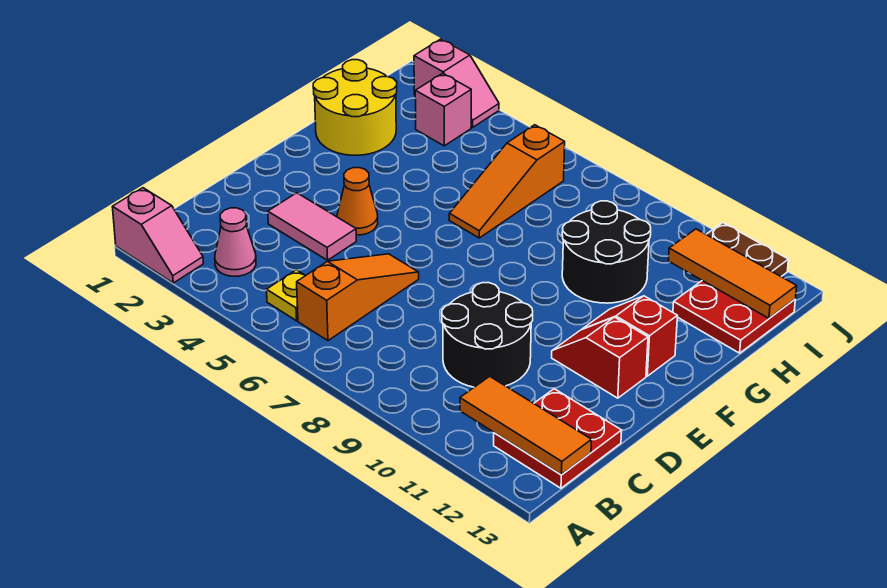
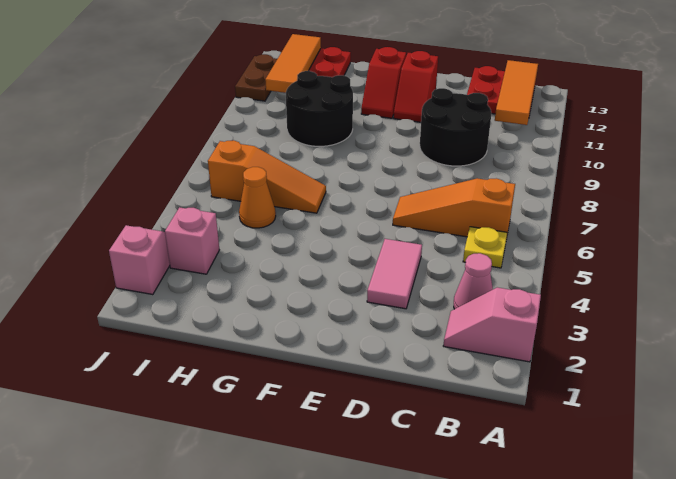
pink slope A1:A2 level 1 top 1 -> pink slope A2:B2 level 1 top A
orange cone E4 level 1 -> orange cone H5 level 1
yellow round brick G1:H2 level 1 -> none

